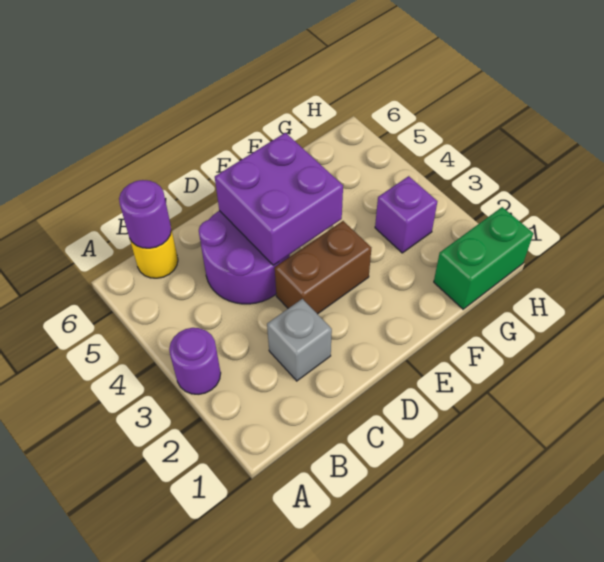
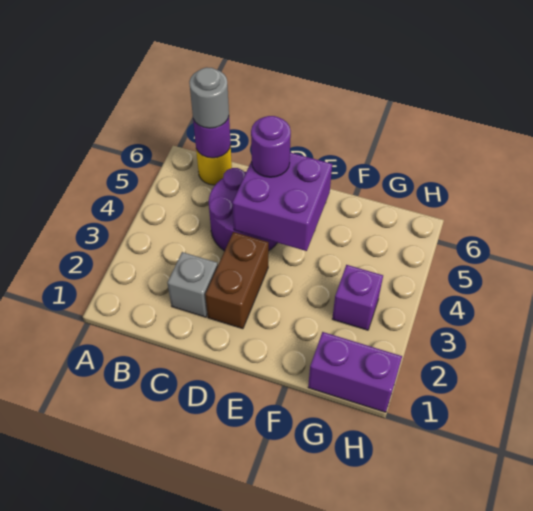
purple round brick A3 level 1 -> purple round brick D5 level 3
none -> grey round brick B6 level 3
brown brick D3:E3 level 1 -> brown brick D2:D3 level 1
green brick G1:H1 level 1 -> purple brick G1:H1 level 1

